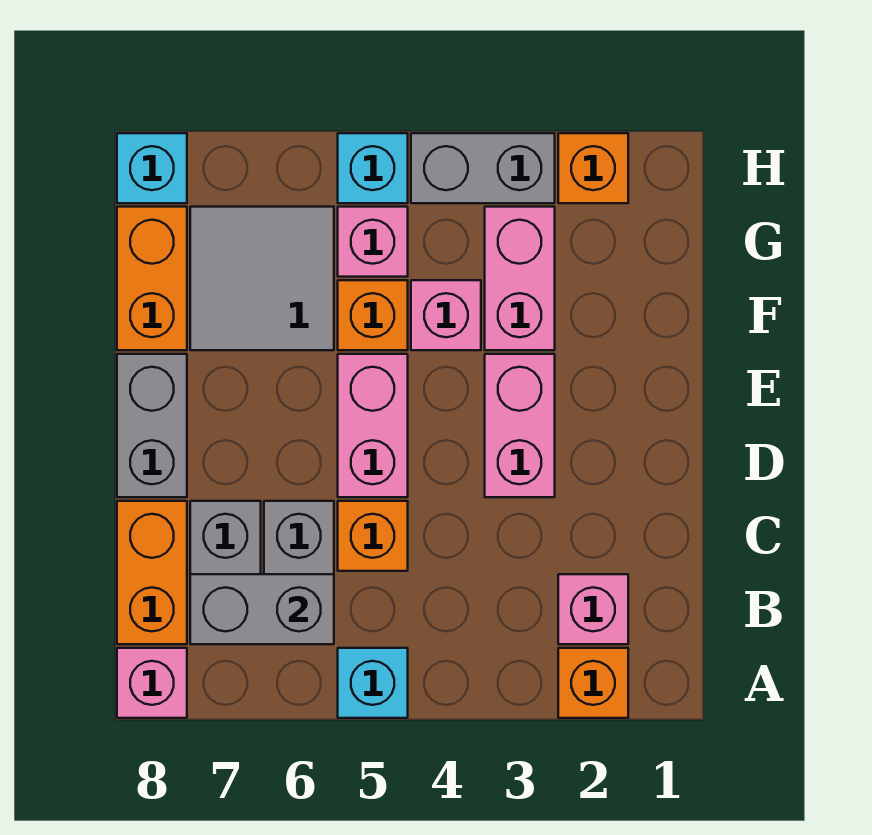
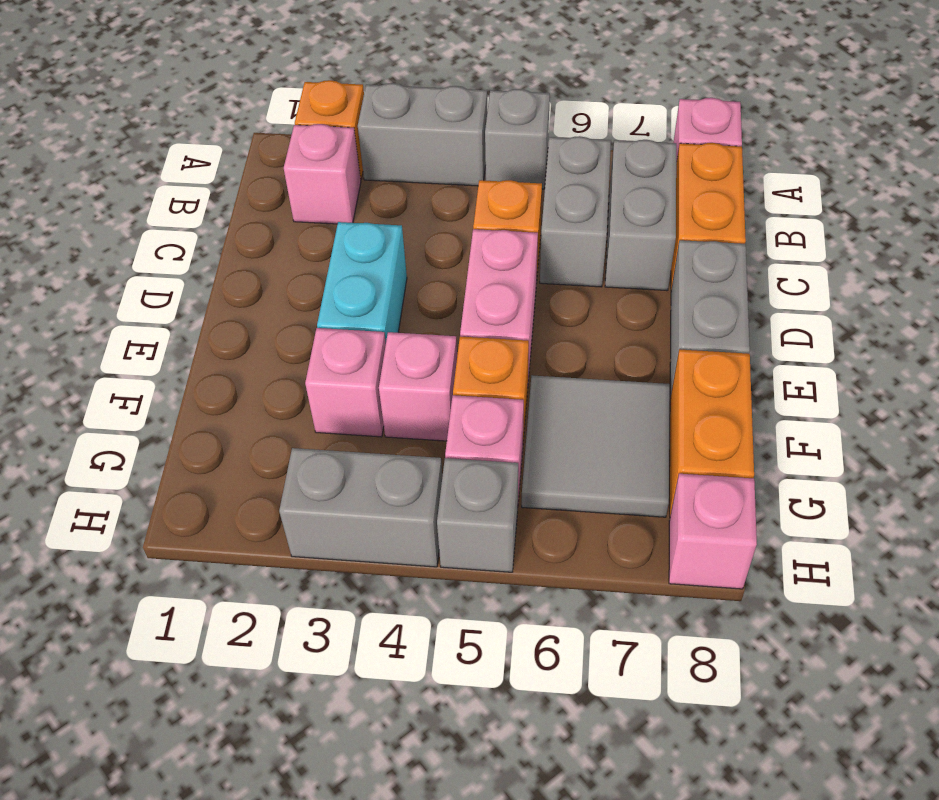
cyan brick A5 level 1 -> grey brick A5 level 1
grey brick B6:B7 level 2 -> grey brick A3:A4 level 1
pink brick D3:E3 level 1 -> cyan brick D3:E3 level 1
pink brick F3:G3 level 1 -> pink brick F3 level 1
orange brick H2 level 1 -> none
cyan brick H5 level 1 -> grey brick H5 level 1
cyan brick H8 level 1 -> pink brick H8 level 1

